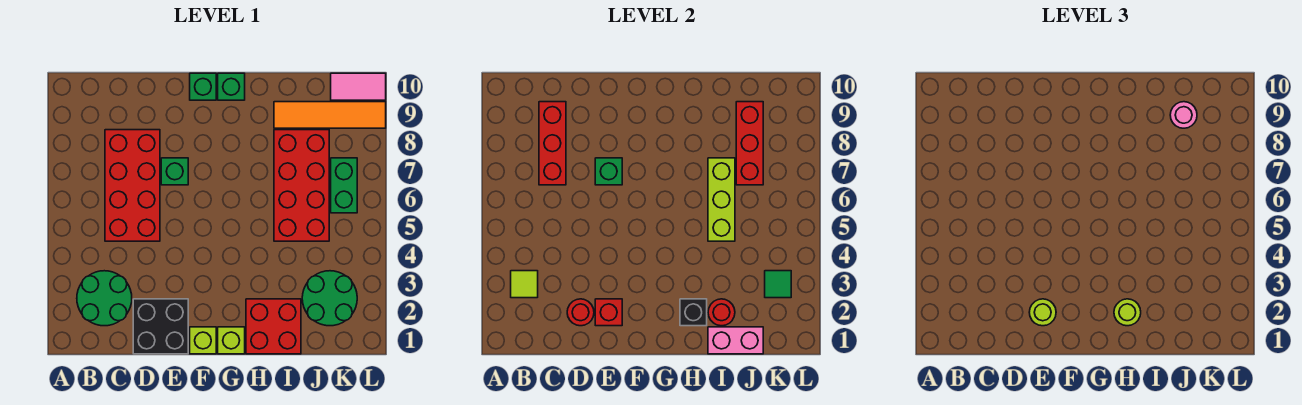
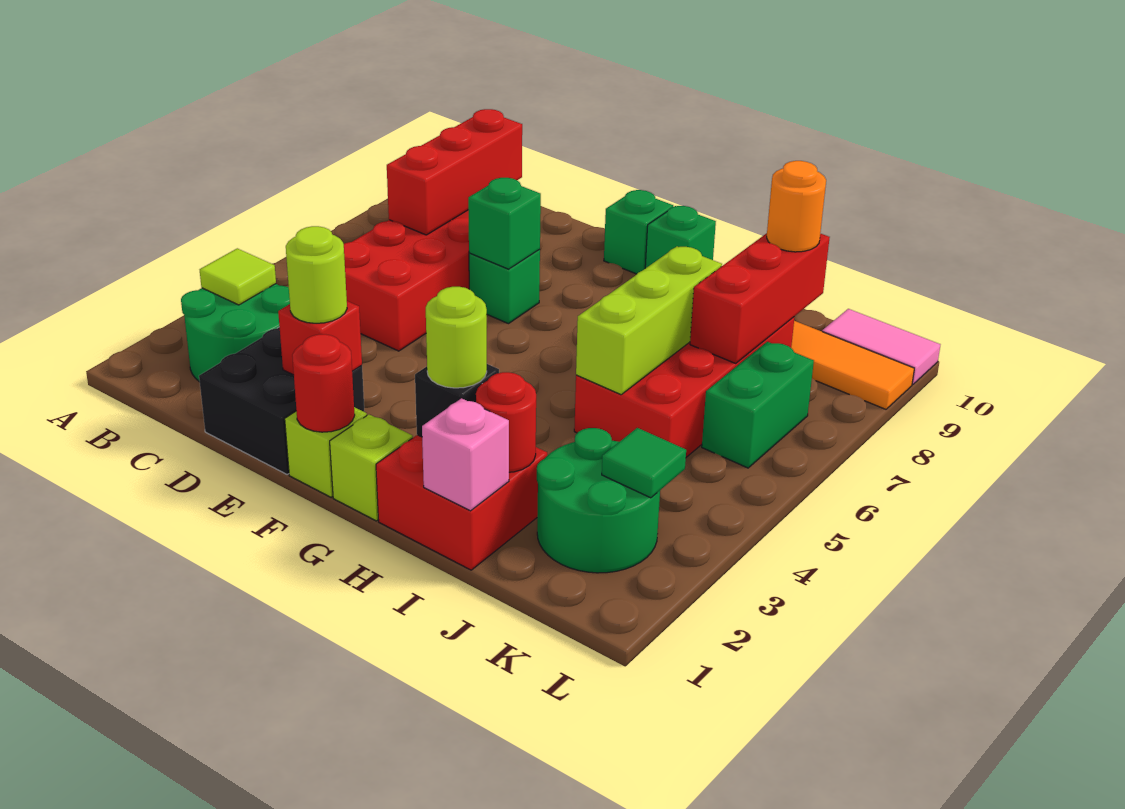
red round brick D2 level 2 -> red round brick F1 level 2
pink brick I1:J1 level 2 -> pink brick I1 level 2
pink round brick J9 level 3 -> orange round brick J9 level 3

